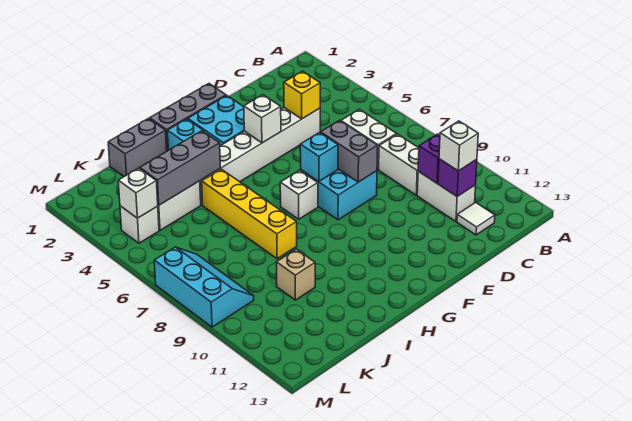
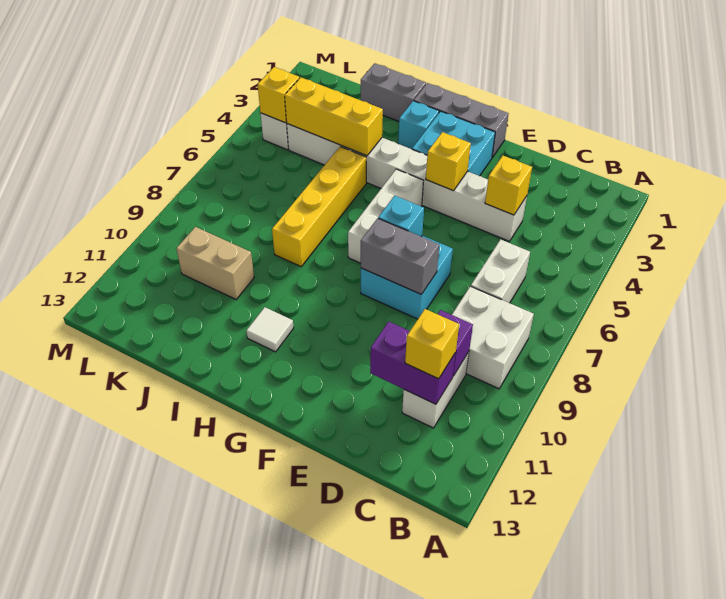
white brick C8:C9 level 1 -> white brick B8:C9 level 1
purple brick C11 level 2 -> purple brick C11:D11 level 2
white brick C11 level 3 -> yellow brick C11 level 3
white tile C12 level 1 -> white tile H11 level 1
grey brick E7:E8 level 2 -> grey brick E8:F8 level 2
white brick F4 level 2 -> yellow brick F4 level 2
white brick G7 level 1 -> white brick G5:G7 level 1
grey brick I4:K4 level 2 -> yellow brick I4:K4 level 2
tan brick J10 level 1 -> tan brick J10:K10 level 1
white brick L4 level 2 -> yellow brick L4 level 2
cyan slope L7:M9 level 1 top M -> none

